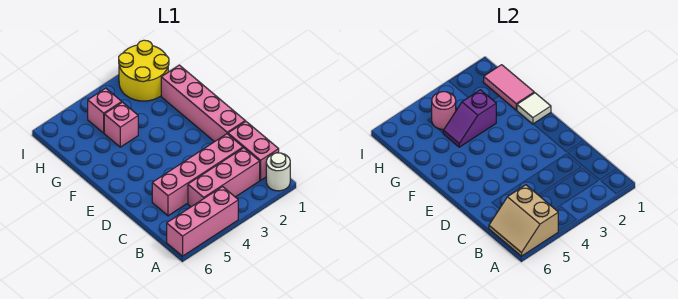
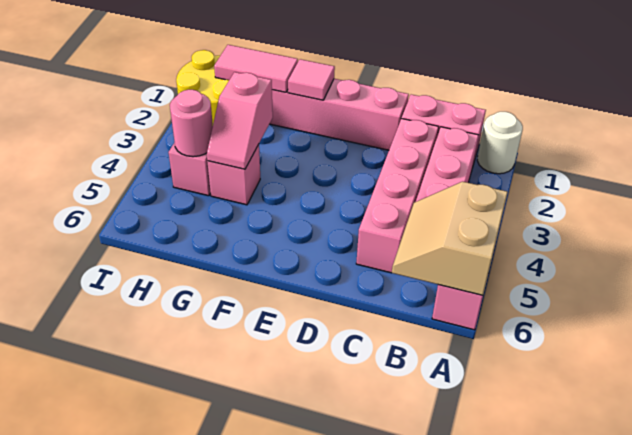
tan slope A5:B6 level 2 top 5 -> tan slope A5:B6 level 2 top A
white tile F1 level 2 -> pink tile F1 level 2
purple slope G3:G4 level 2 top 3 -> pink slope G3:G4 level 2 top 3

